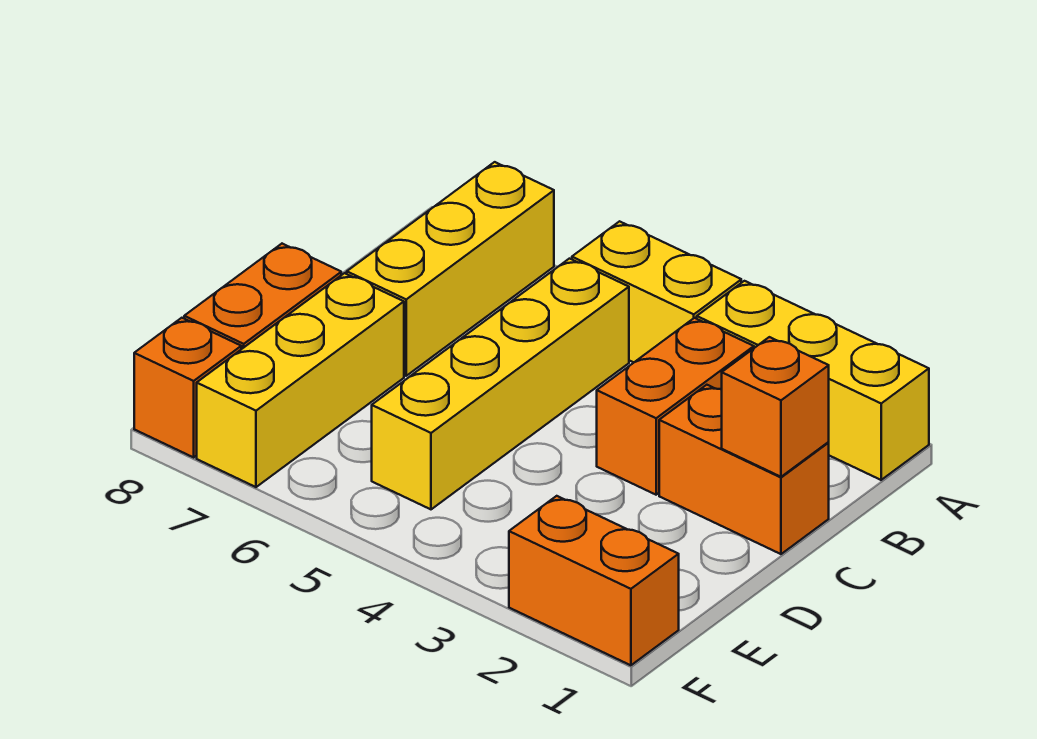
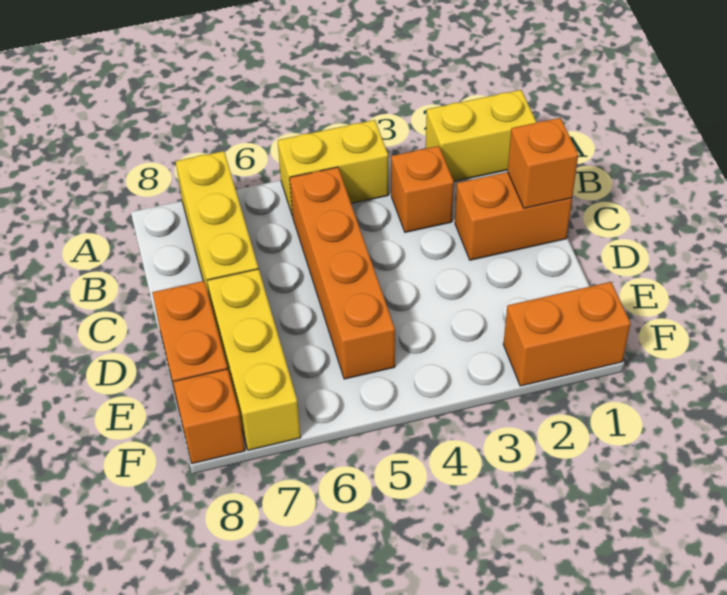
yellow brick A1:A3 level 1 -> yellow brick A1:A2 level 1
orange brick B3:C3 level 1 -> orange brick B3 level 1
yellow brick B5:E5 level 1 -> orange brick B5:E5 level 1

